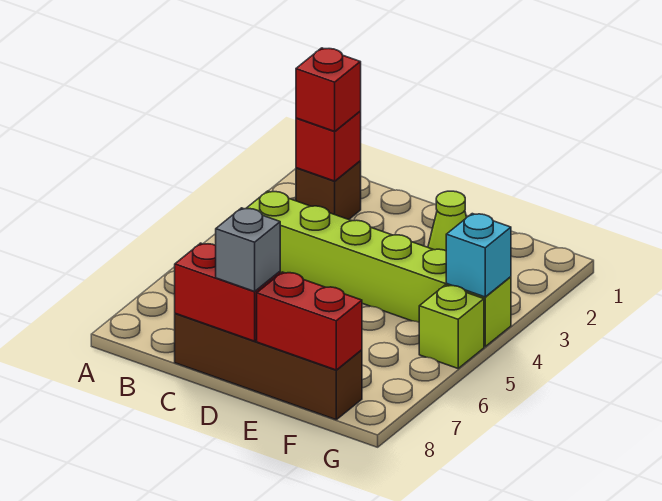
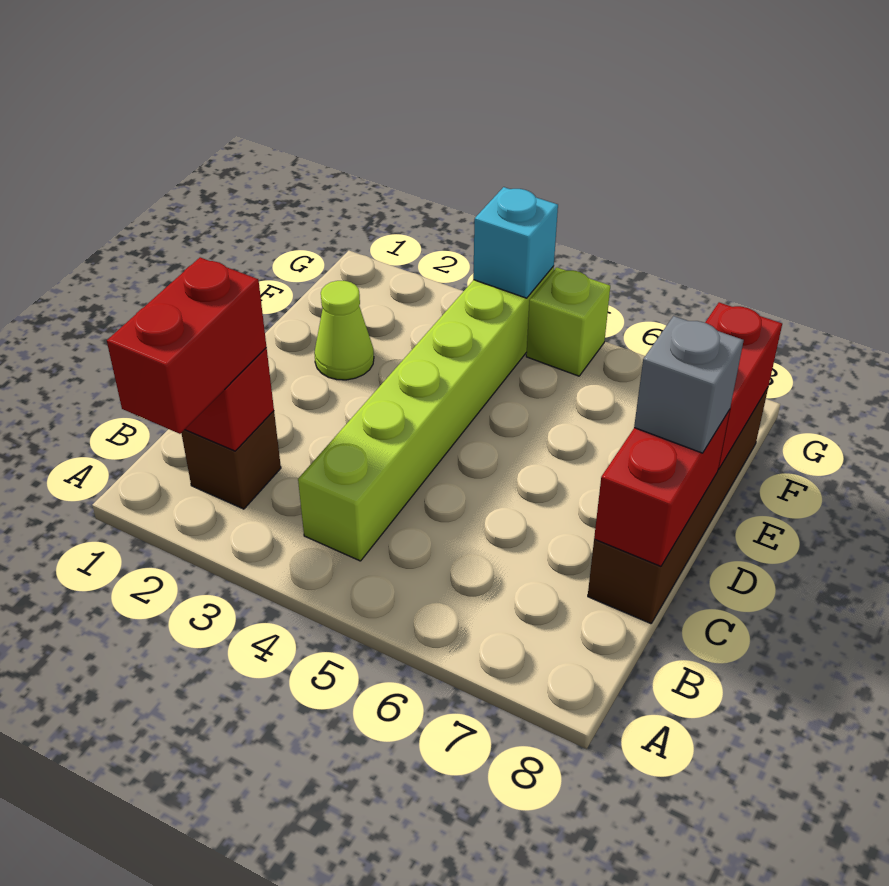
red brick B2 level 3 -> red brick A2:B2 level 3

